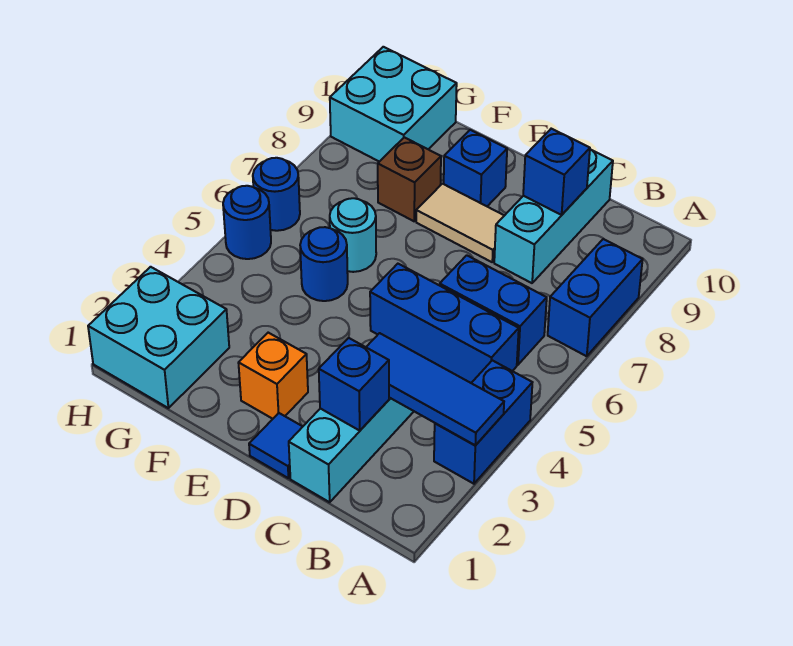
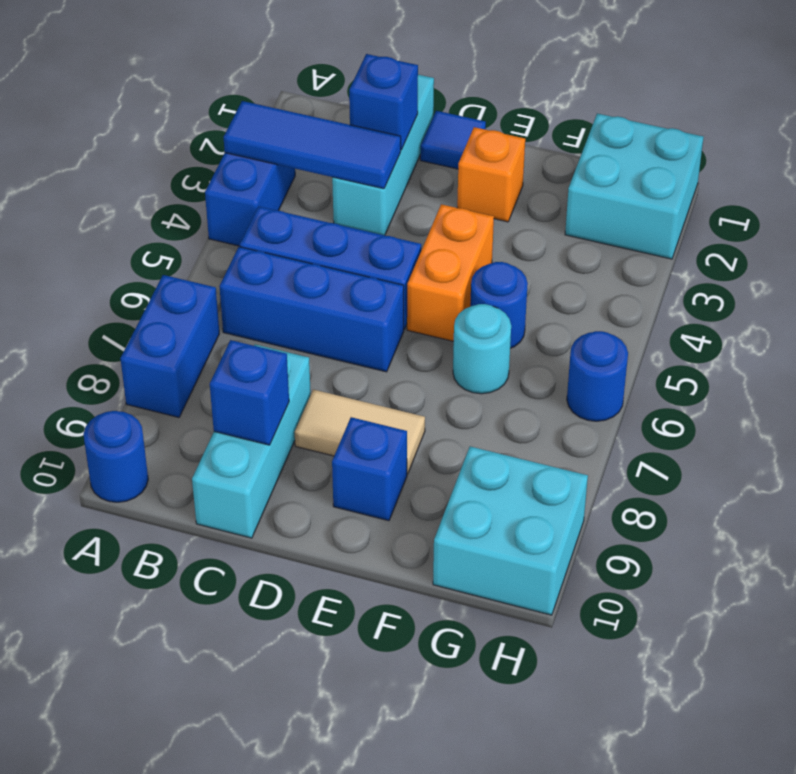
blue brick B6:C6 level 1 -> blue brick B6:D6 level 1
none -> orange brick E4:E5 level 1
brown brick F8 level 1 -> none
blue round brick H5 level 1 -> blue round brick A10 level 1

